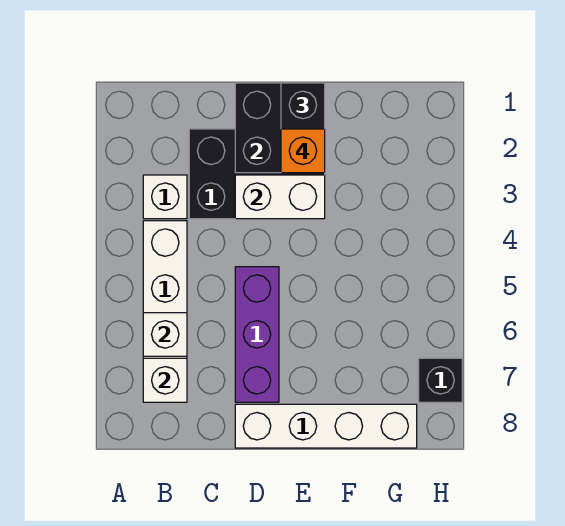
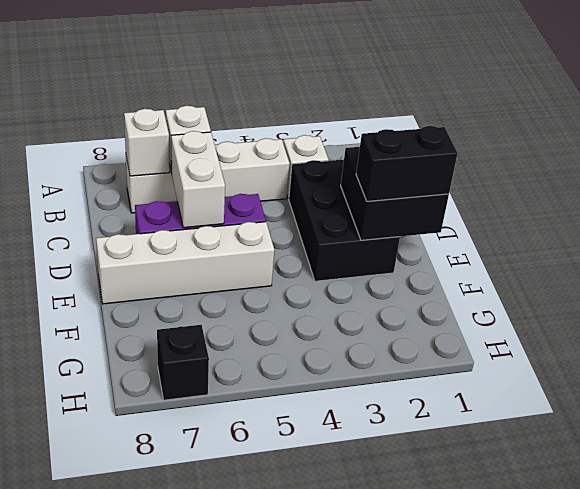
white brick D3:E3 level 2 -> white brick C6:D6 level 2
white brick D8:G8 level 1 -> white brick E5:E8 level 1
orange brick E2 level 4 -> none

